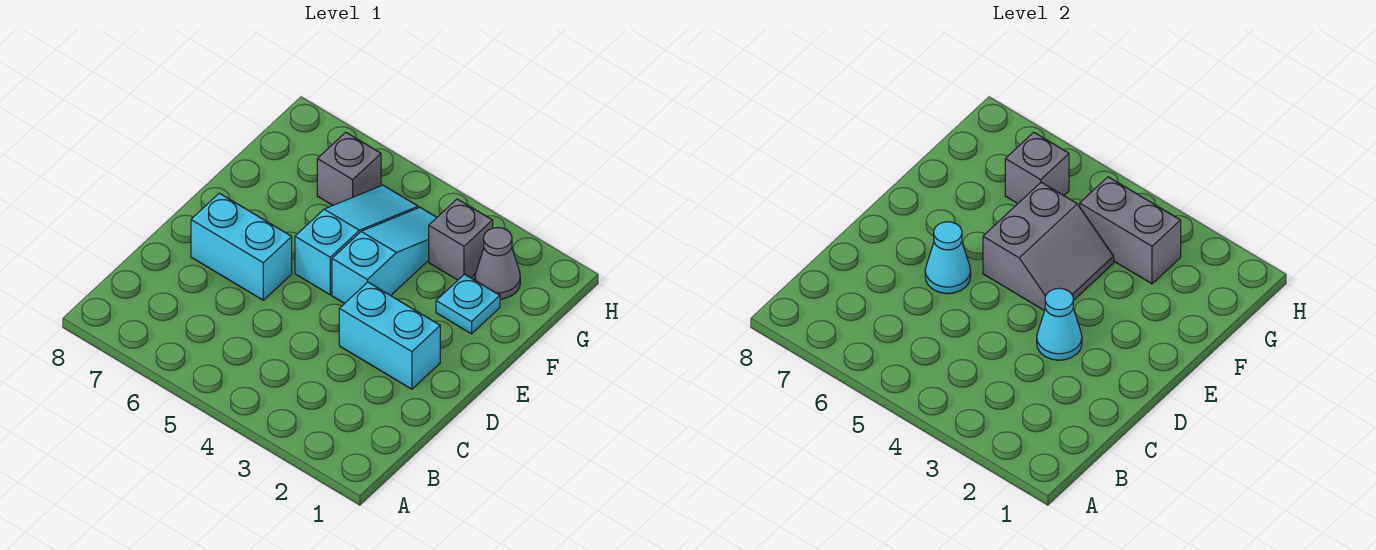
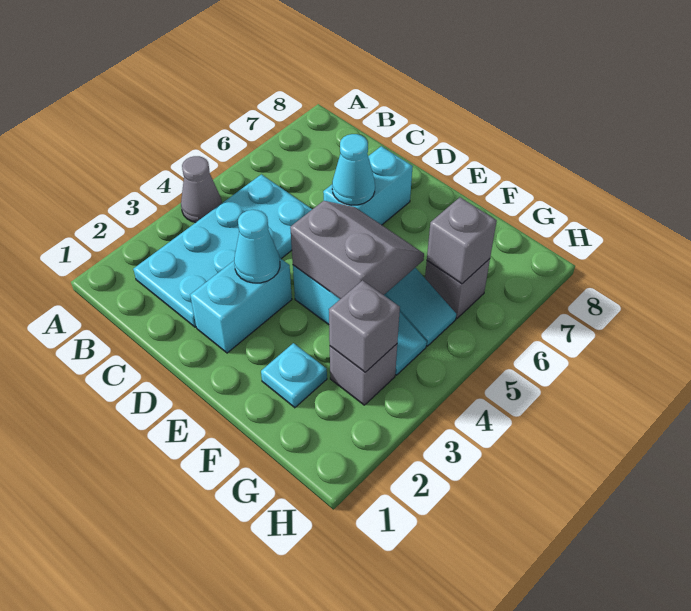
none -> cyan plate B2:C5 level 1
grey slope E4:F5 level 2 top 5 -> grey slope E4:F5 level 2 top 4
grey cone G2 level 1 -> grey cone A4 level 1
grey brick G3:G4 level 2 -> grey brick G3 level 2

